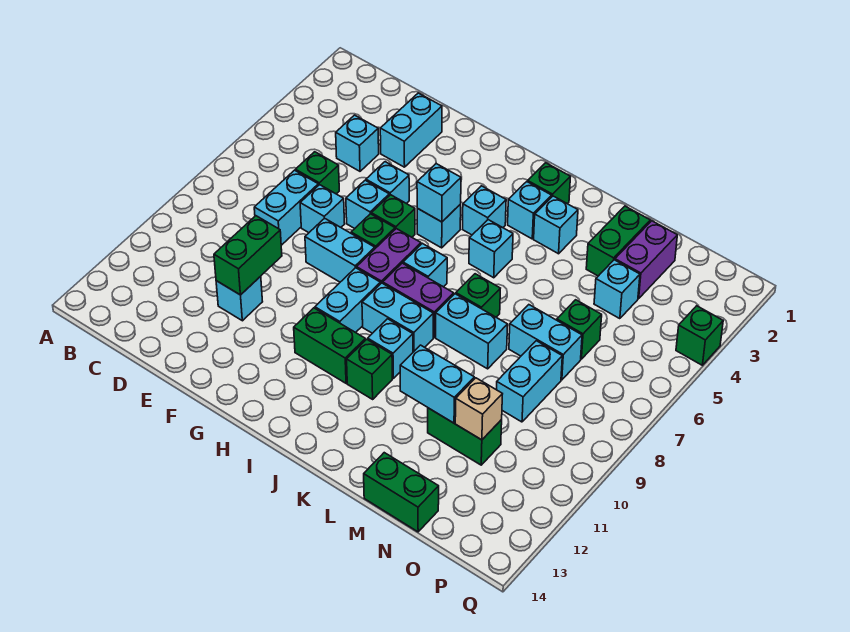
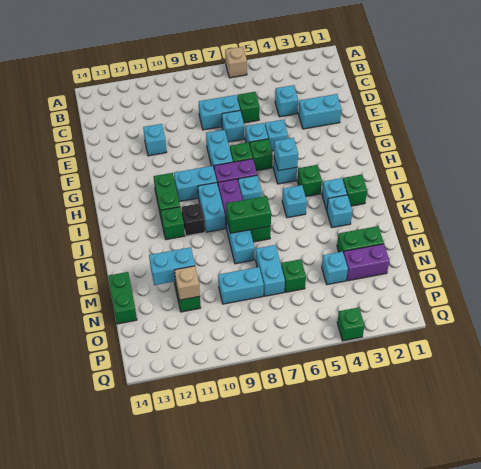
none -> tan brick A6 level 1
green brick E10:E11 level 2 -> green brick K7:K8 level 2
cyan brick I4 level 1 -> green brick I4 level 1
cyan brick J10 level 1 -> black brick J10 level 1
cyan brick L11:M11 level 2 -> cyan brick M11:M12 level 2

